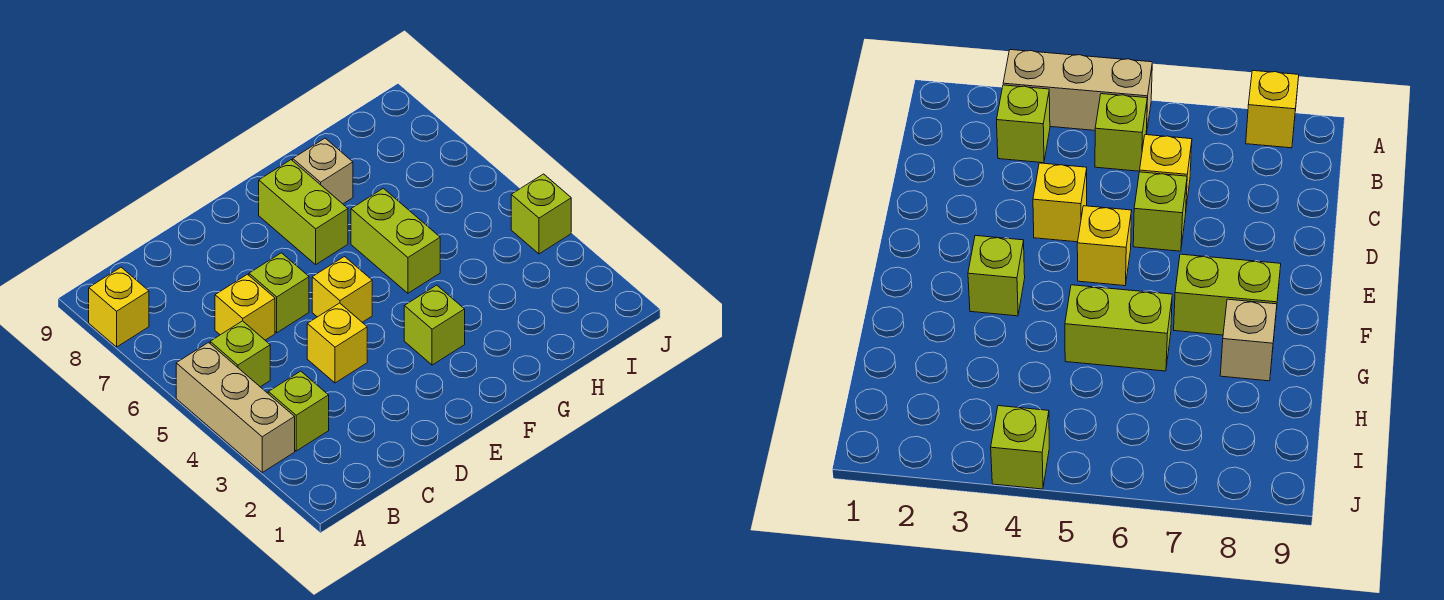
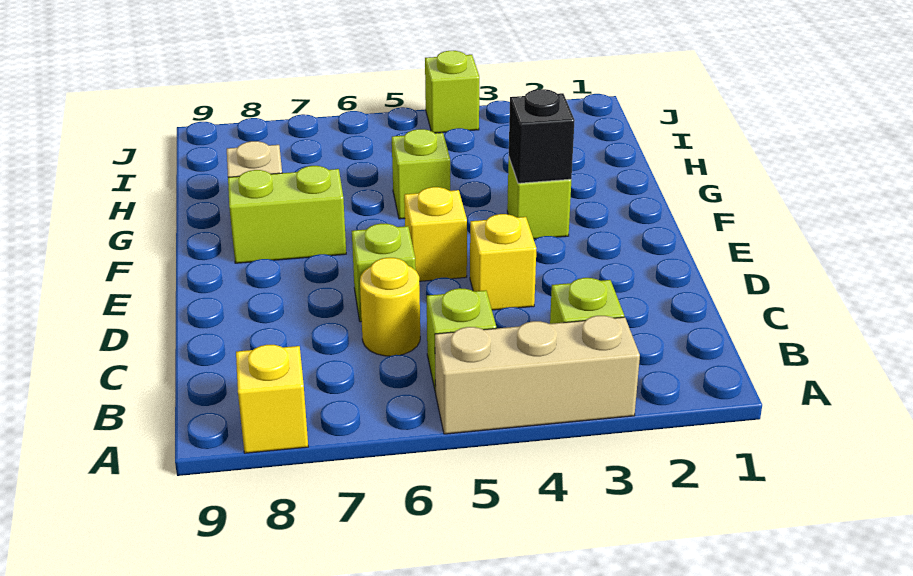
yellow brick C6 level 1 -> yellow round brick C6 level 1
none -> black brick F3 level 2
lime brick G5:G6 level 1 -> lime brick G5 level 1

